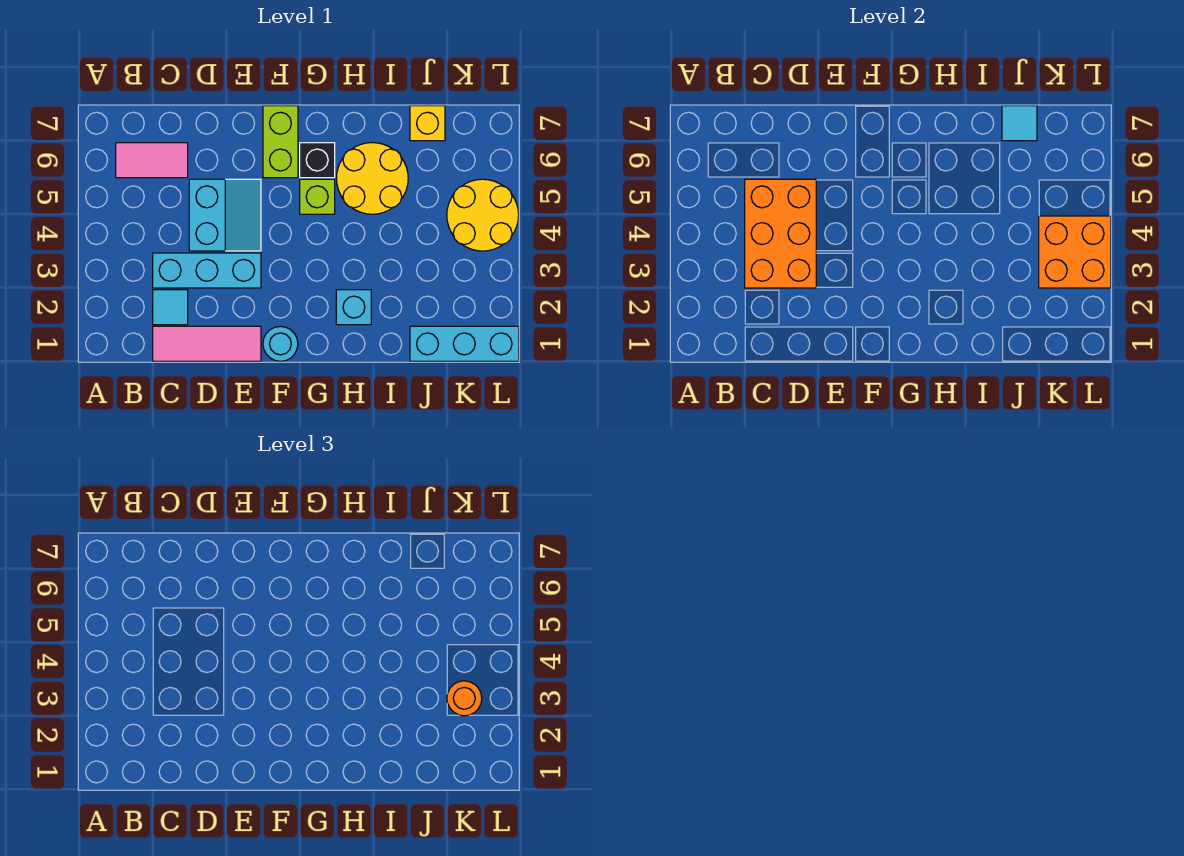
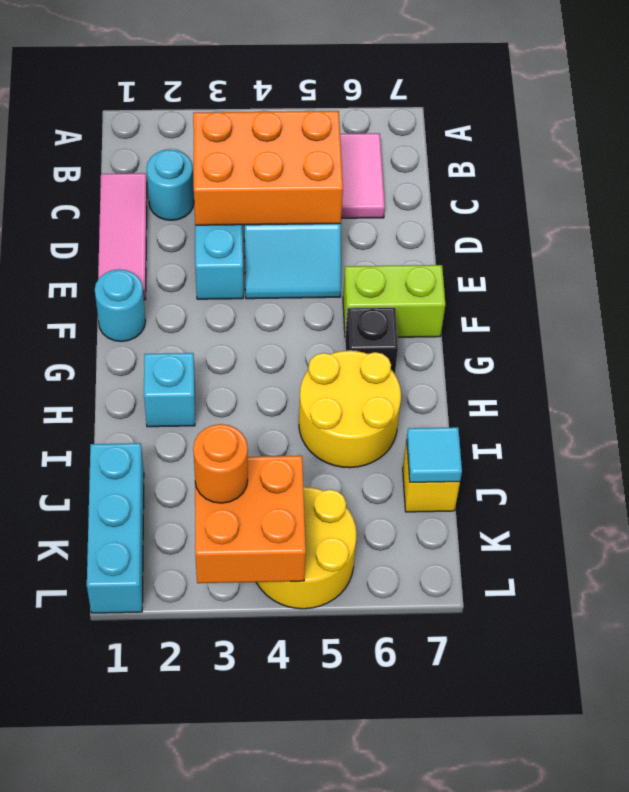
cyan tile C2 level 1 -> cyan round brick C2 level 1
lime brick G5 level 1 -> none

